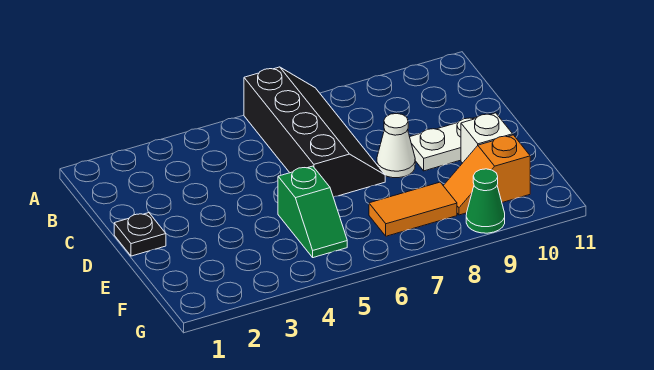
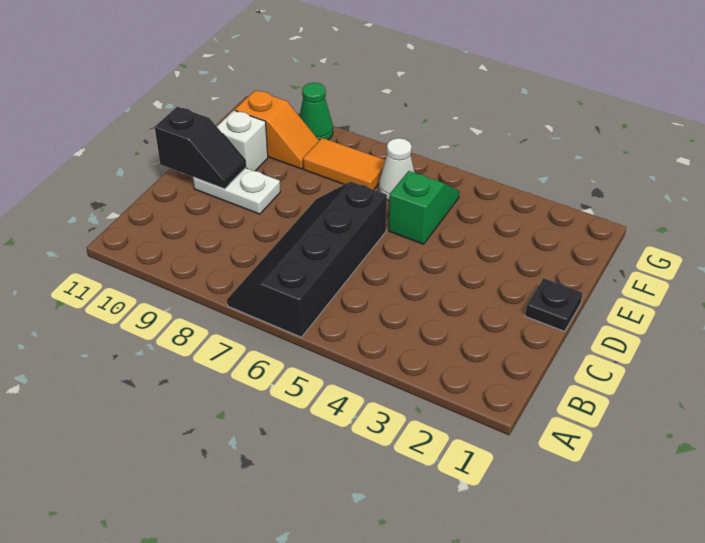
white cone D8 level 1 -> white cone F6 level 1
none -> black slope D10:D11 level 2 top 11

